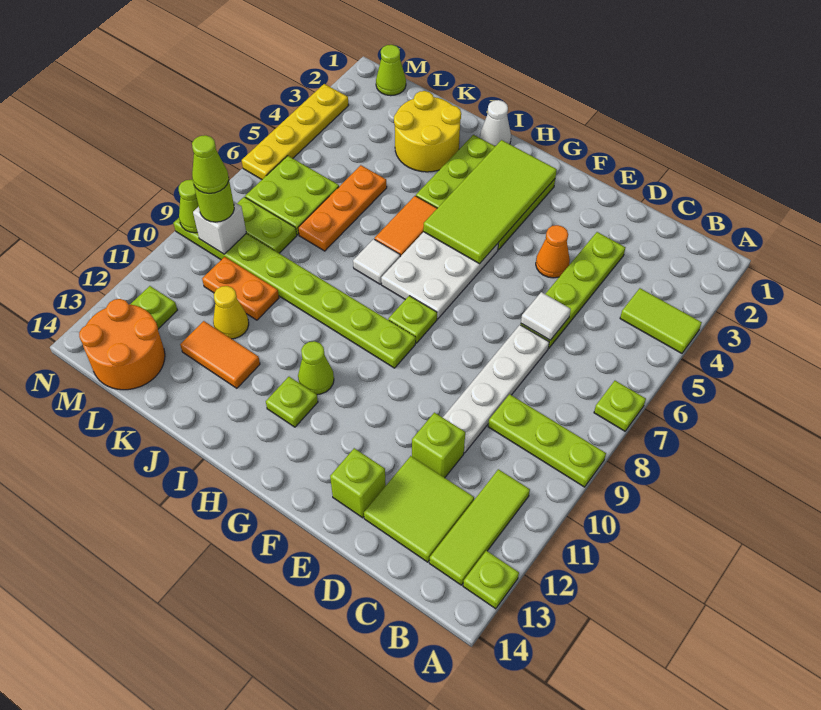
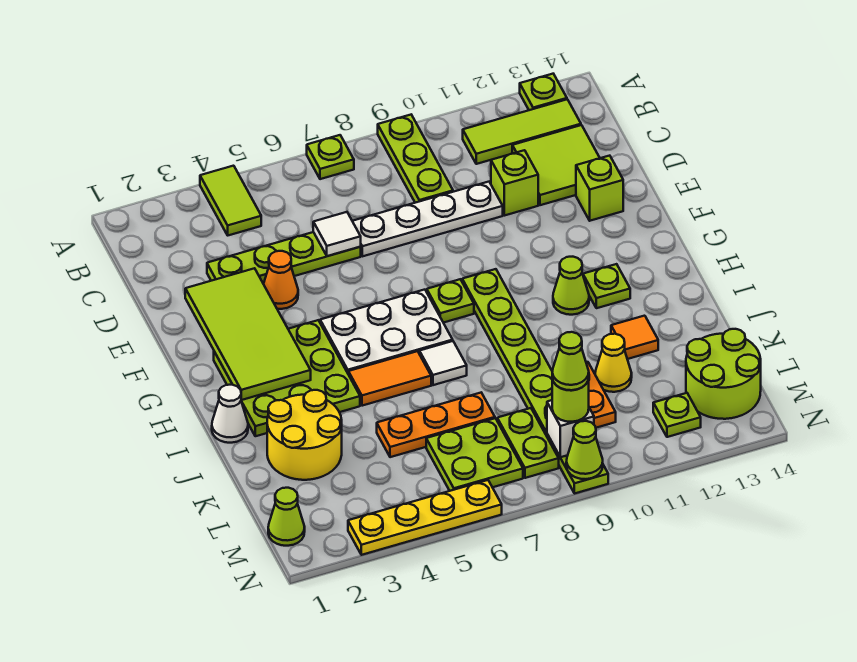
lime tile G2:H5 level 2 -> lime tile E2:H3 level 2
orange tile J12:K12 level 1 -> orange tile J12 level 1
orange round brick L13:M14 level 1 -> lime round brick L13:M14 level 1

